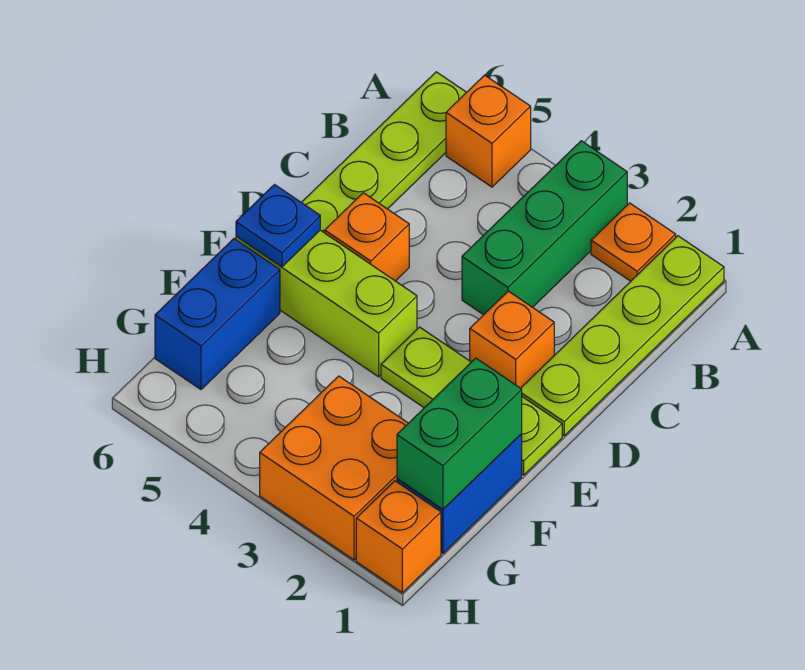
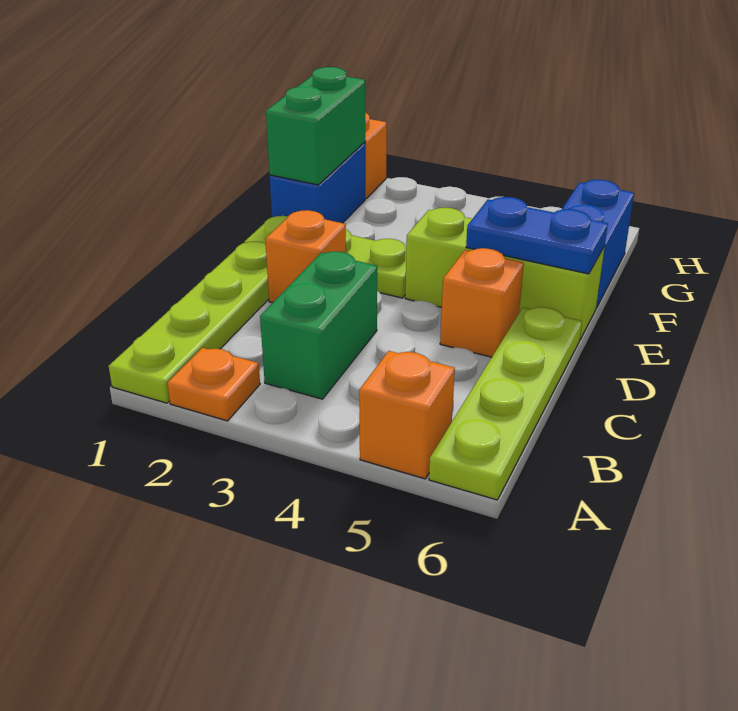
green brick A3:C3 level 1 -> green brick B3:C3 level 1
blue plate E6 level 2 -> blue plate E5:E6 level 2
orange brick G2:H3 level 1 -> none

